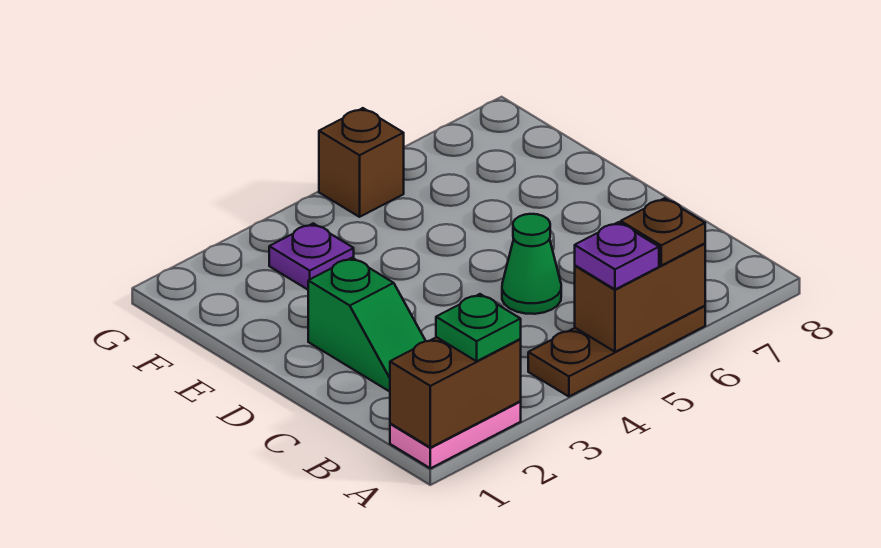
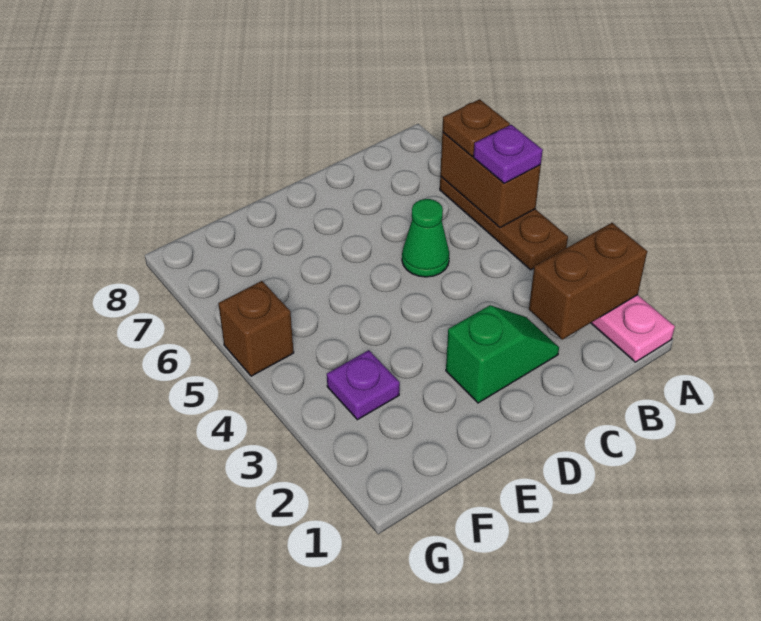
brown brick A1:A2 level 2 -> brown brick A2:B2 level 2
green plate A2 level 3 -> none

